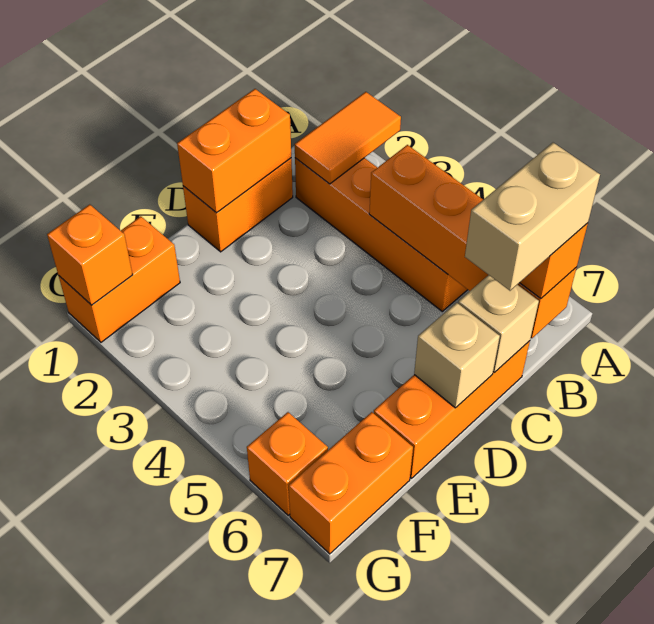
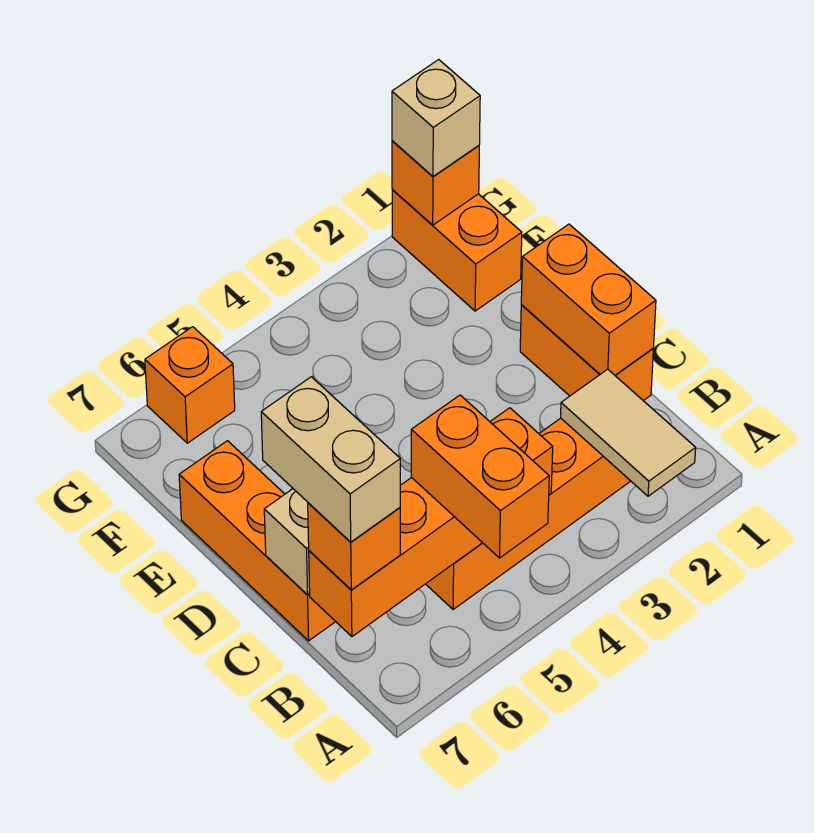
orange tile A2:B2 level 2 -> tan tile A2:B2 level 2
tan brick D7 level 2 -> tan brick G1 level 3
orange brick F7:G7 level 1 -> orange brick A5:B5 level 3

